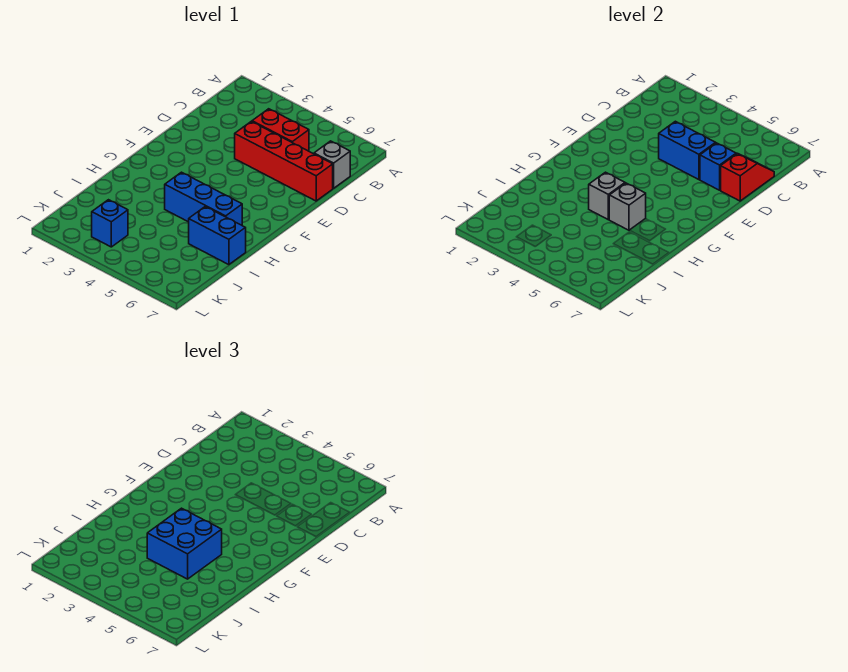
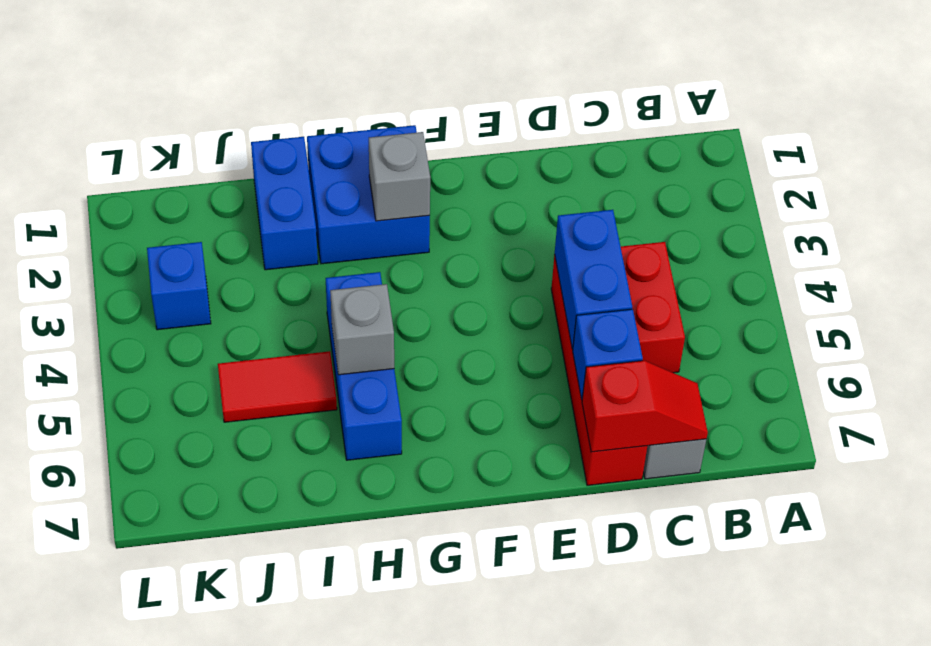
grey brick H4 level 2 -> grey brick G2 level 2
blue brick H4:I5 level 3 -> blue brick G1:H2 level 1
none -> red tile I5:J5 level 1
blue brick I6:I7 level 1 -> blue brick I1:I2 level 1

